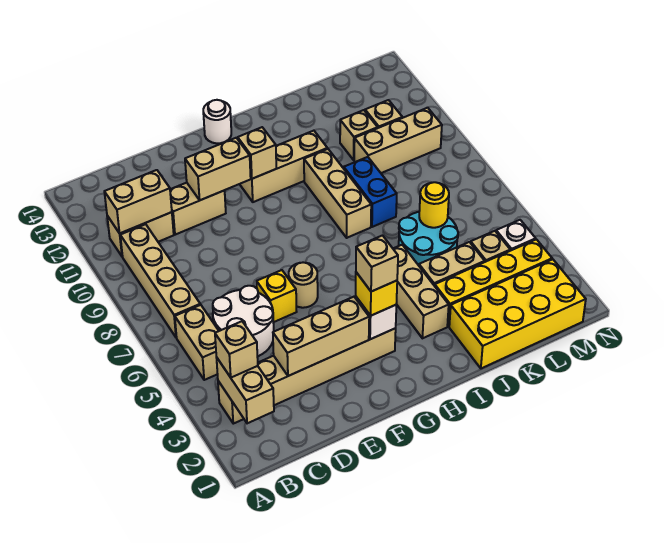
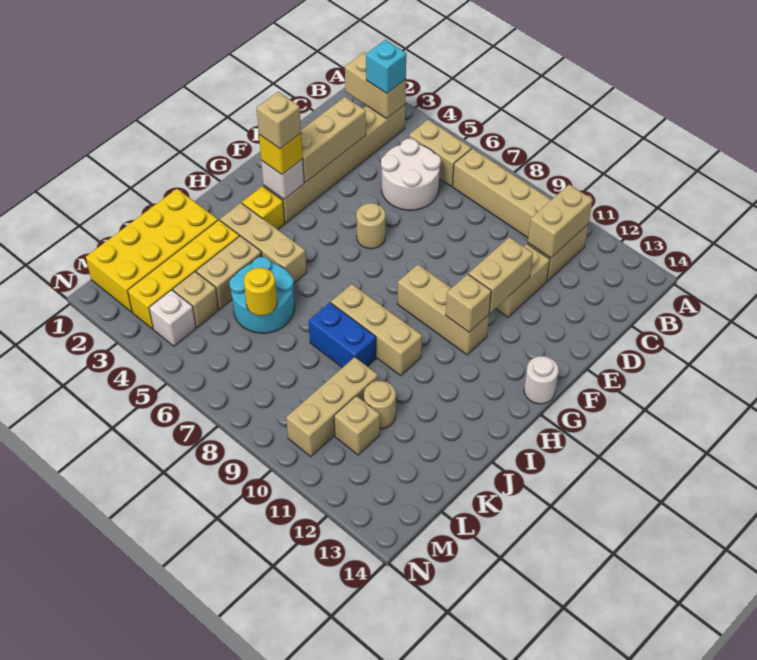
tan brick B3 level 3 -> cyan brick B3 level 3
yellow brick E6 level 1 -> yellow brick H3 level 1
tan brick G11:I11 level 1 -> tan brick G9:G11 level 1
tan brick K11 level 1 -> tan round brick K11 level 1

